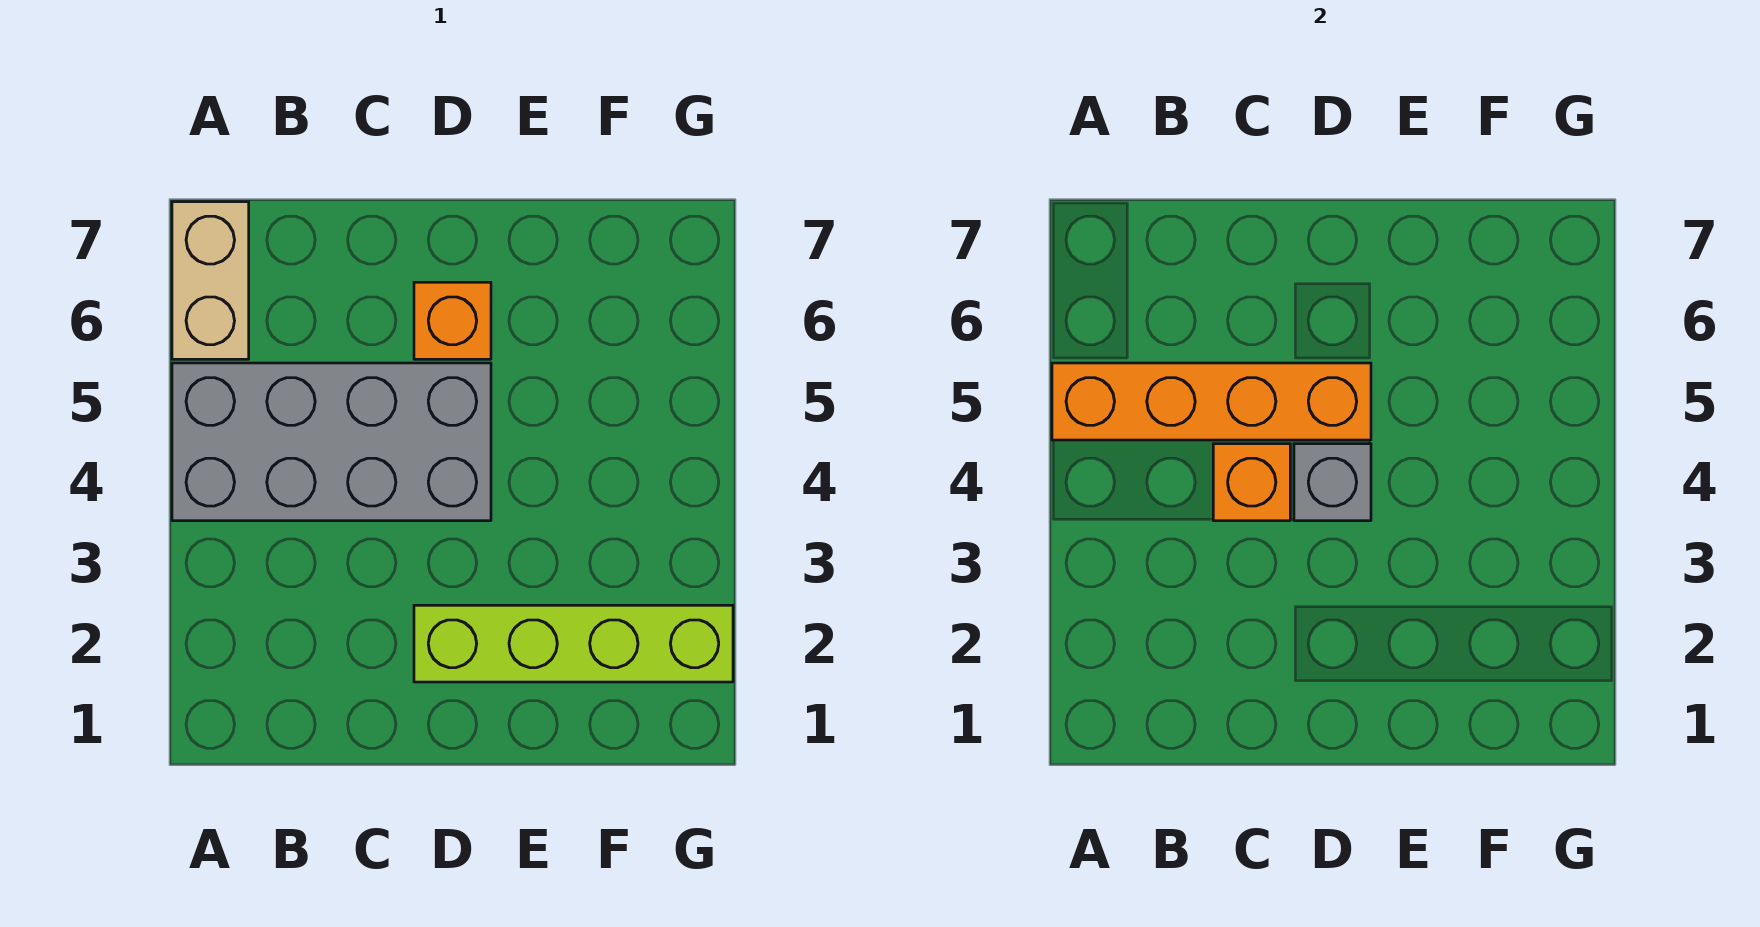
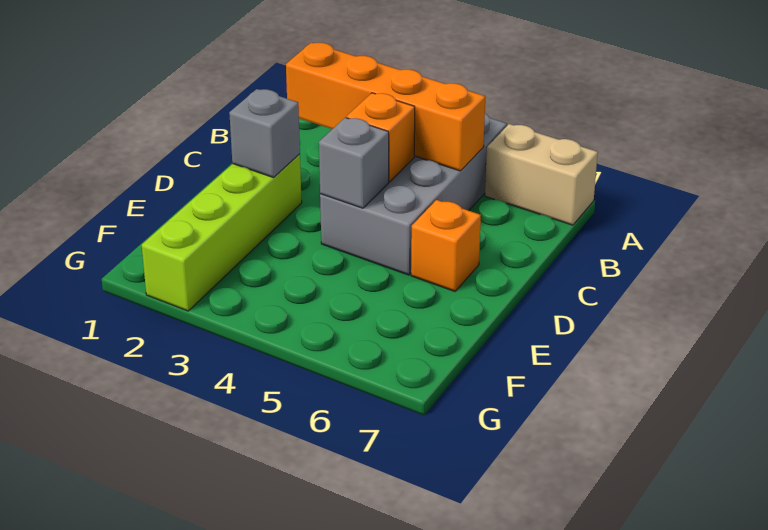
orange brick A5:D5 level 2 -> orange brick B2:B5 level 2
none -> grey brick D2 level 2

